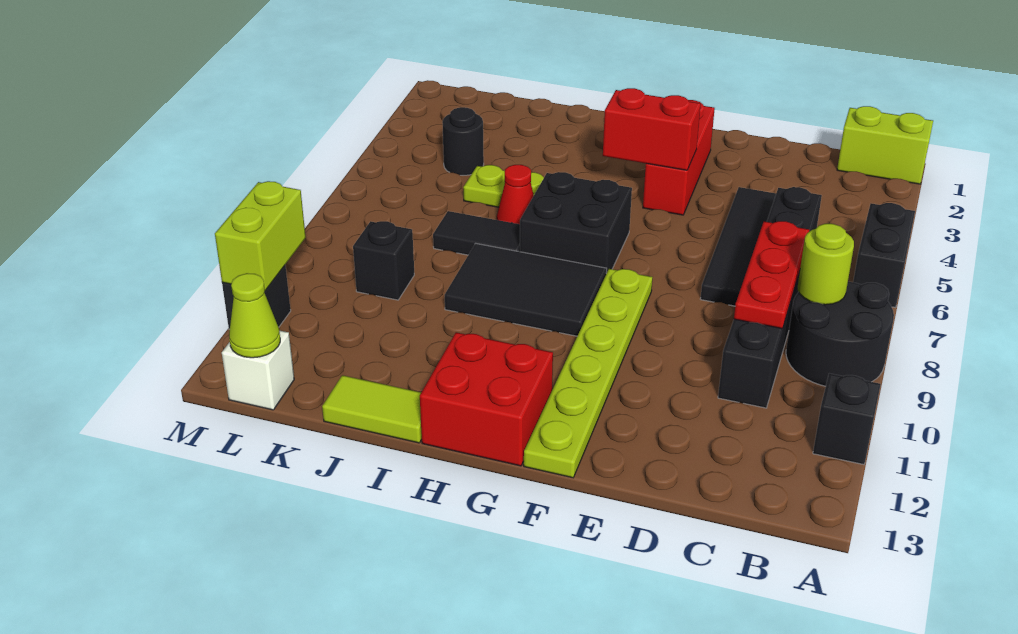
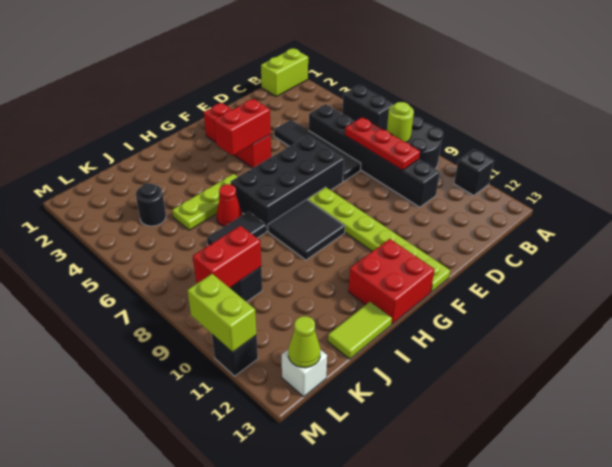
black brick G6:H7 level 1 -> black brick E6:H7 level 1
black tile G8:I9 level 1 -> black tile G8:H9 level 1
none -> red brick K9:L9 level 2

